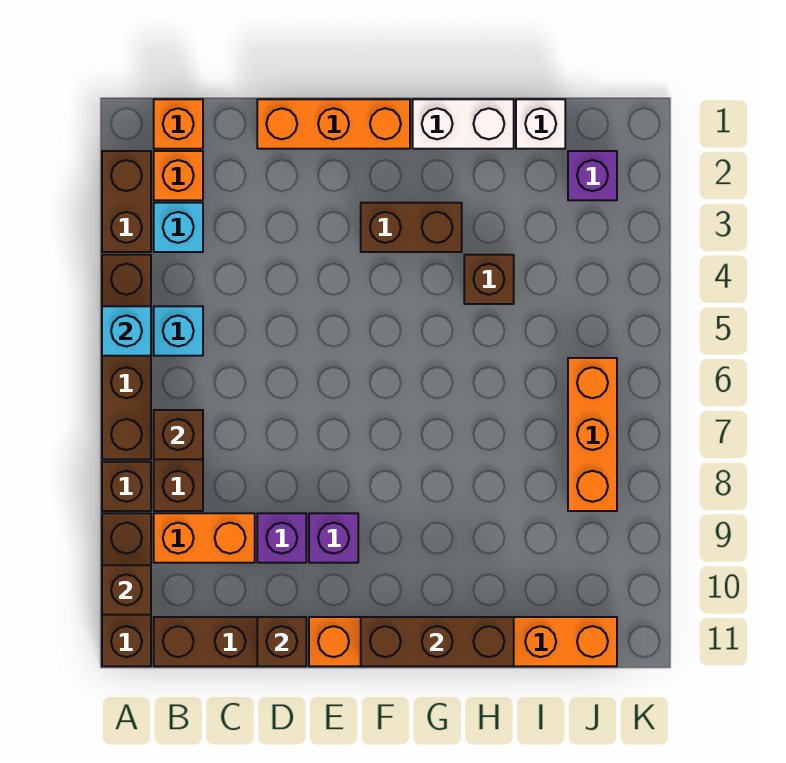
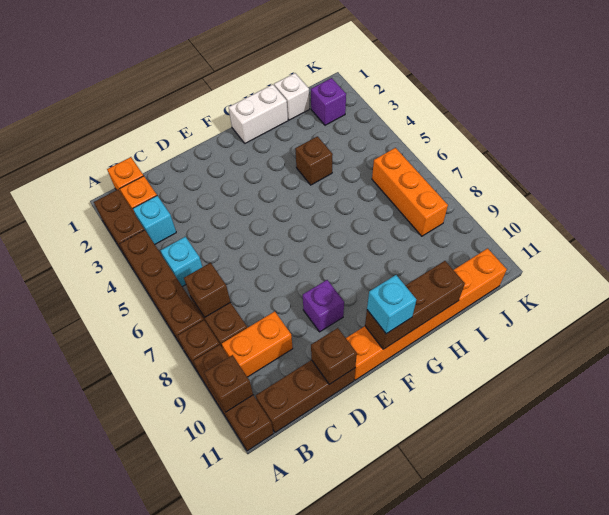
cyan brick A5 level 2 -> cyan brick F11 level 3
orange brick D1:F1 level 1 -> none
purple brick D9 level 1 -> none
brown brick F3:G3 level 1 -> none

